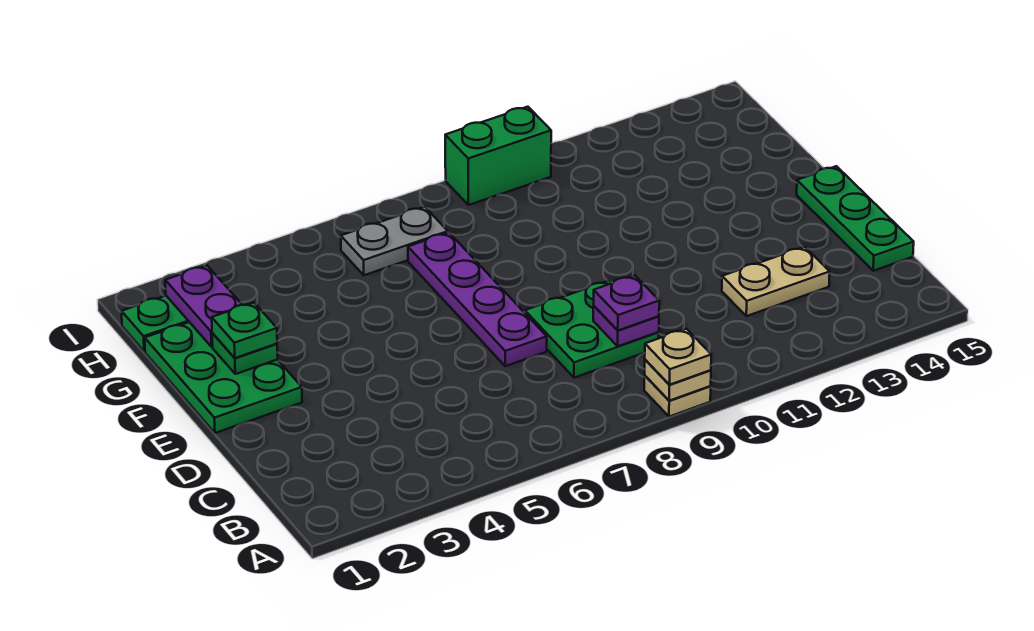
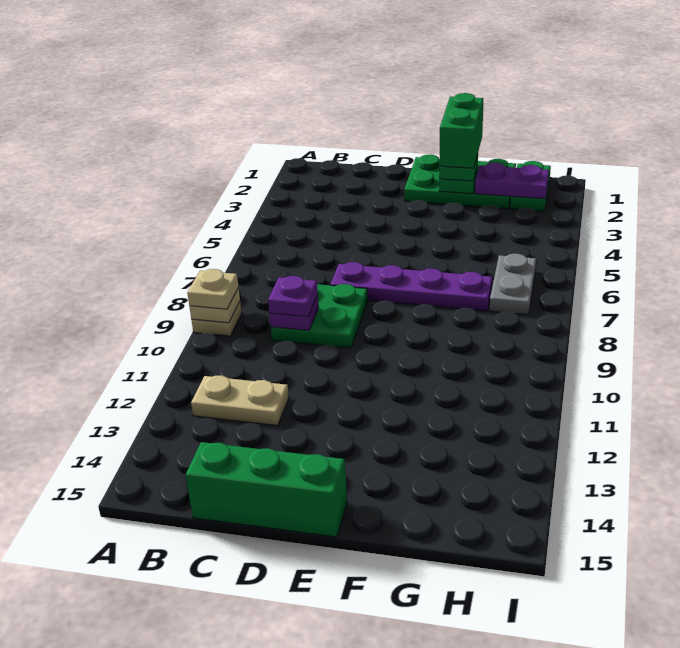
tan plate C12:C13 level 1 -> tan plate B12:C12 level 1
green plate C15:E15 level 1 -> green brick C15:E15 level 1
green brick I9:I10 level 1 -> green brick F1:F2 level 4

